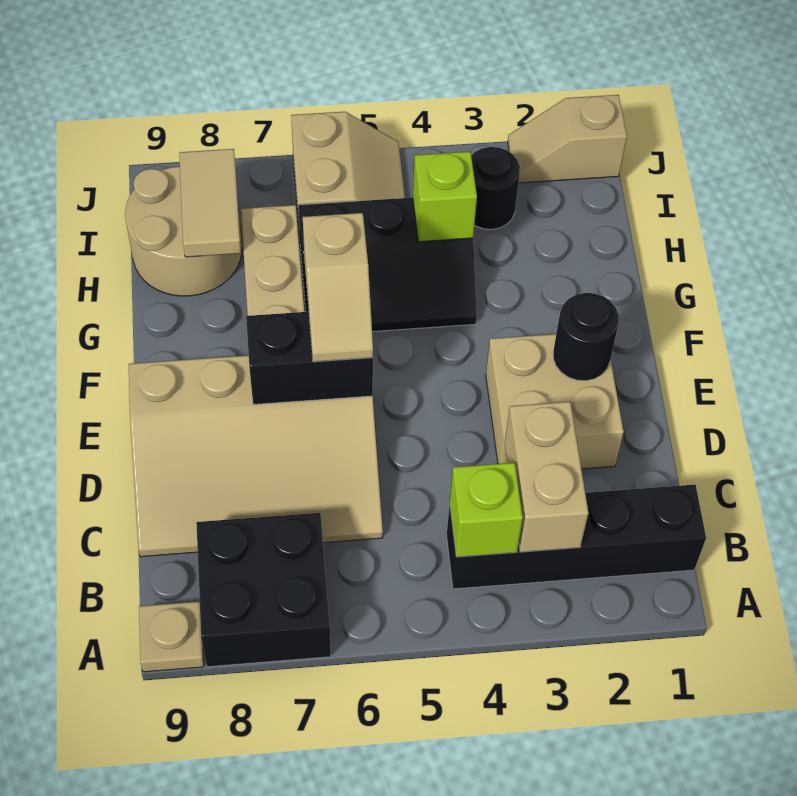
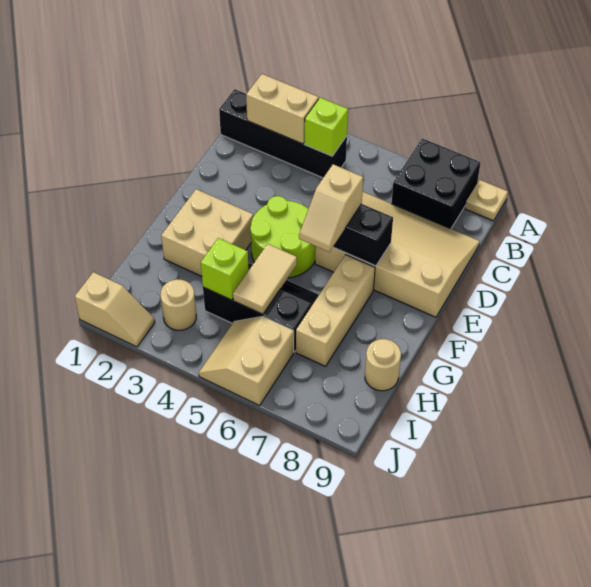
tan brick B3:C3 level 2 -> tan brick B2:B3 level 2
tan brick D2:E3 level 1 -> tan brick F2:G3 level 1
black round brick E2 level 2 -> none
none -> lime round brick E4:F5 level 1
tan slope E6:F6 level 3 top F -> tan slope E6:F6 level 3 top E
tan round brick H8:I9 level 1 -> tan round brick H9 level 1
tan tile H8:I8 level 2 -> tan tile G5:H5 level 2
black round brick I3 level 1 -> tan round brick I3 level 1

